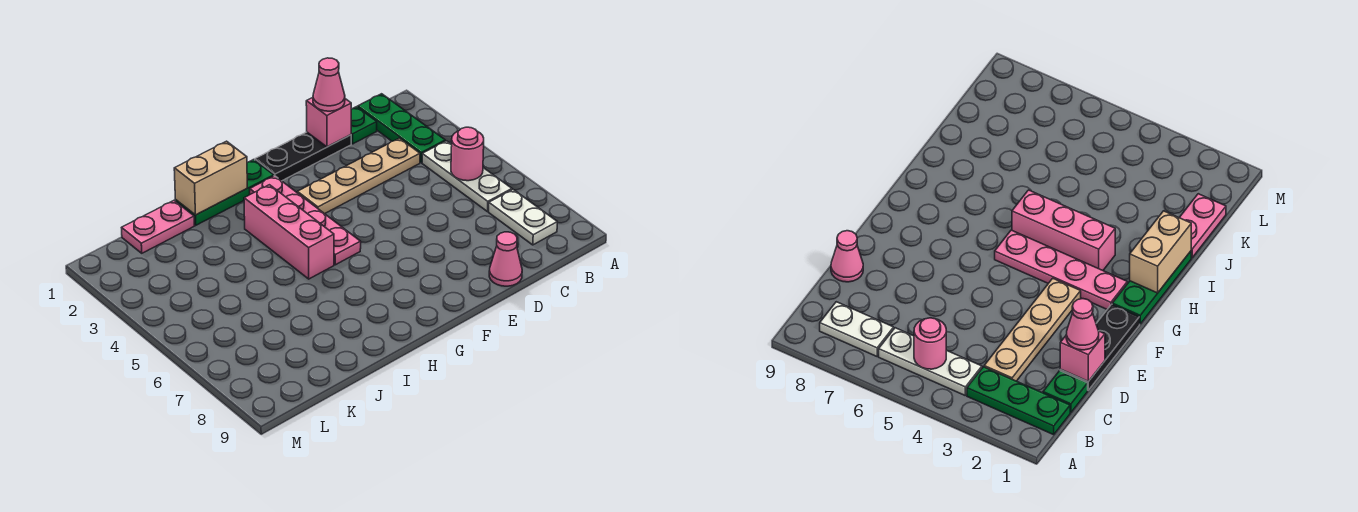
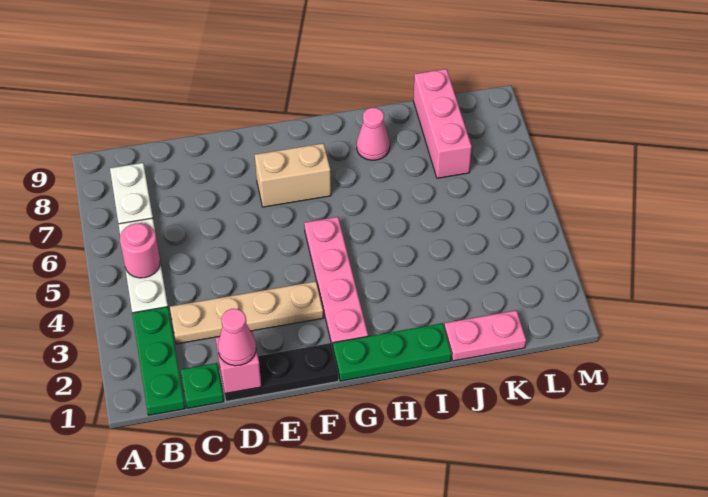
pink cone D9 level 1 -> pink cone I8 level 1
tan brick H1:I1 level 2 -> tan brick F7:G7 level 1
pink brick H3:H5 level 1 -> pink brick K7:K9 level 1

